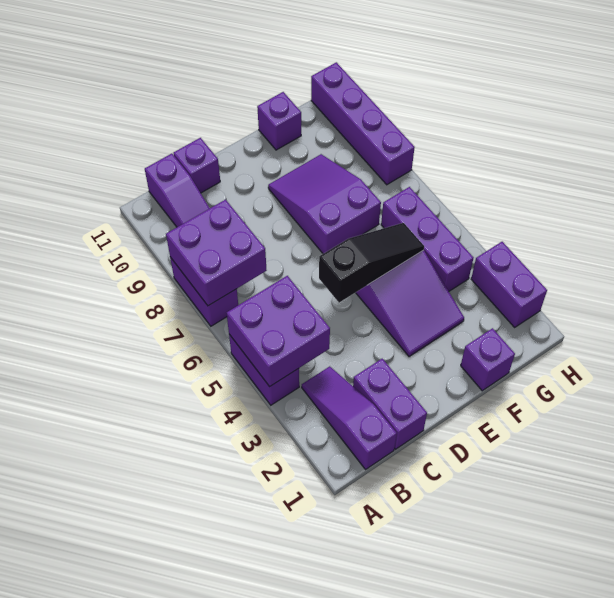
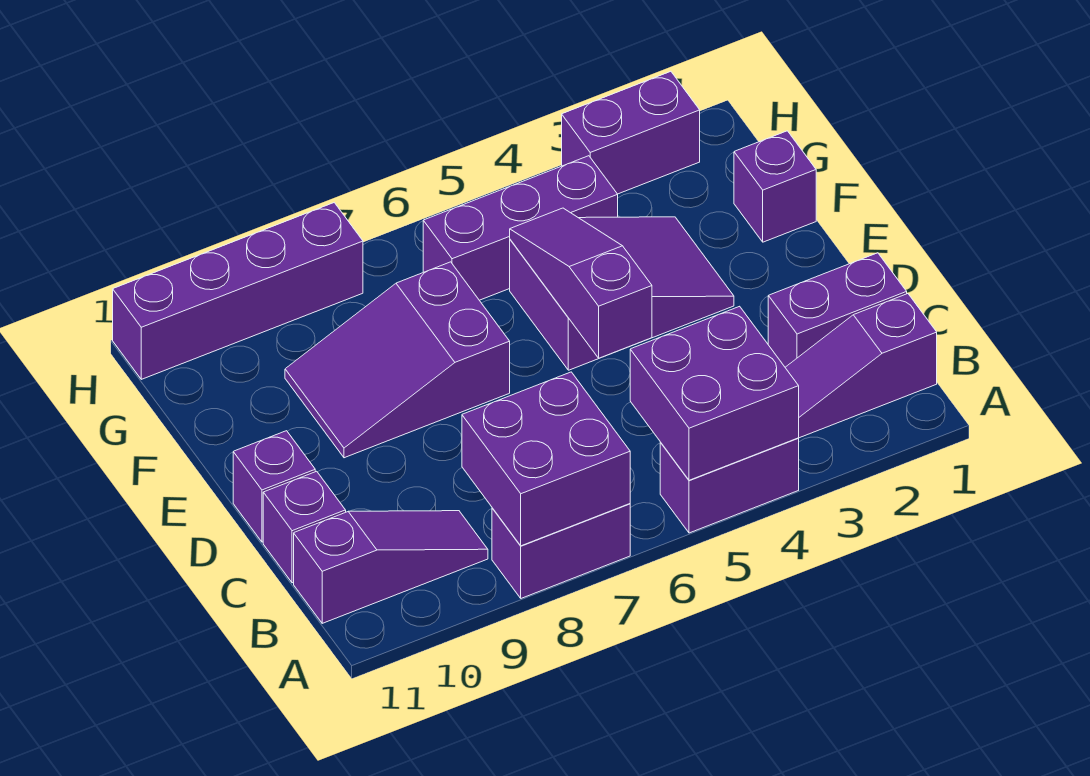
black slope D5:F5 level 2 top D -> purple slope D5:F5 level 2 top D
purple brick F11 level 1 -> purple brick D11 level 1

